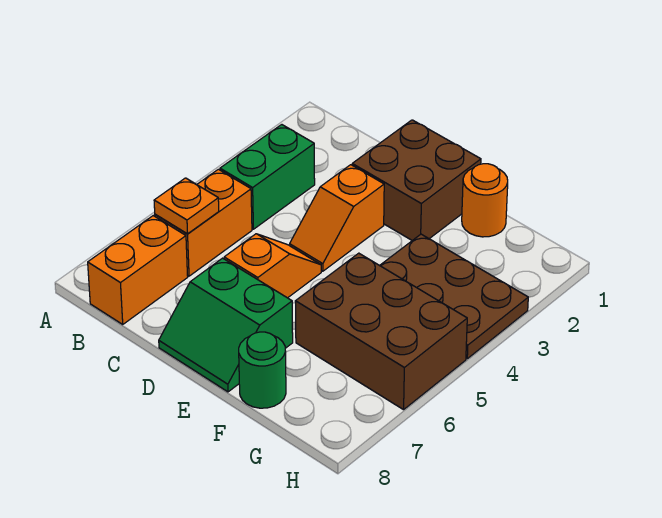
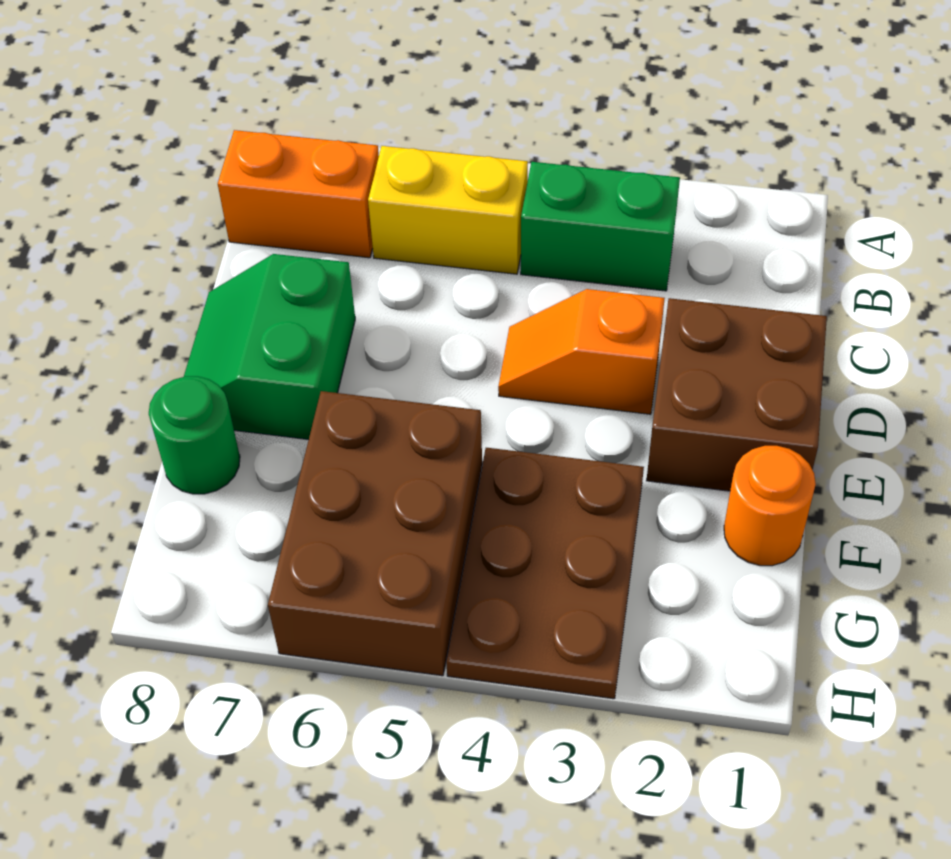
orange brick B5:B6 level 1 -> yellow brick B5:B6 level 1
orange plate B6 level 2 -> none
orange slope D5:D6 level 1 top 6 -> none

